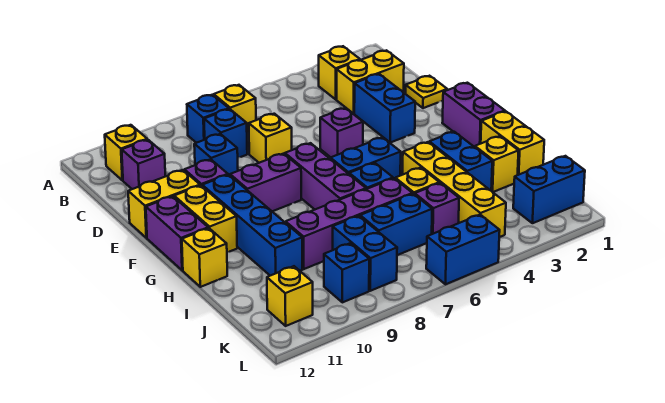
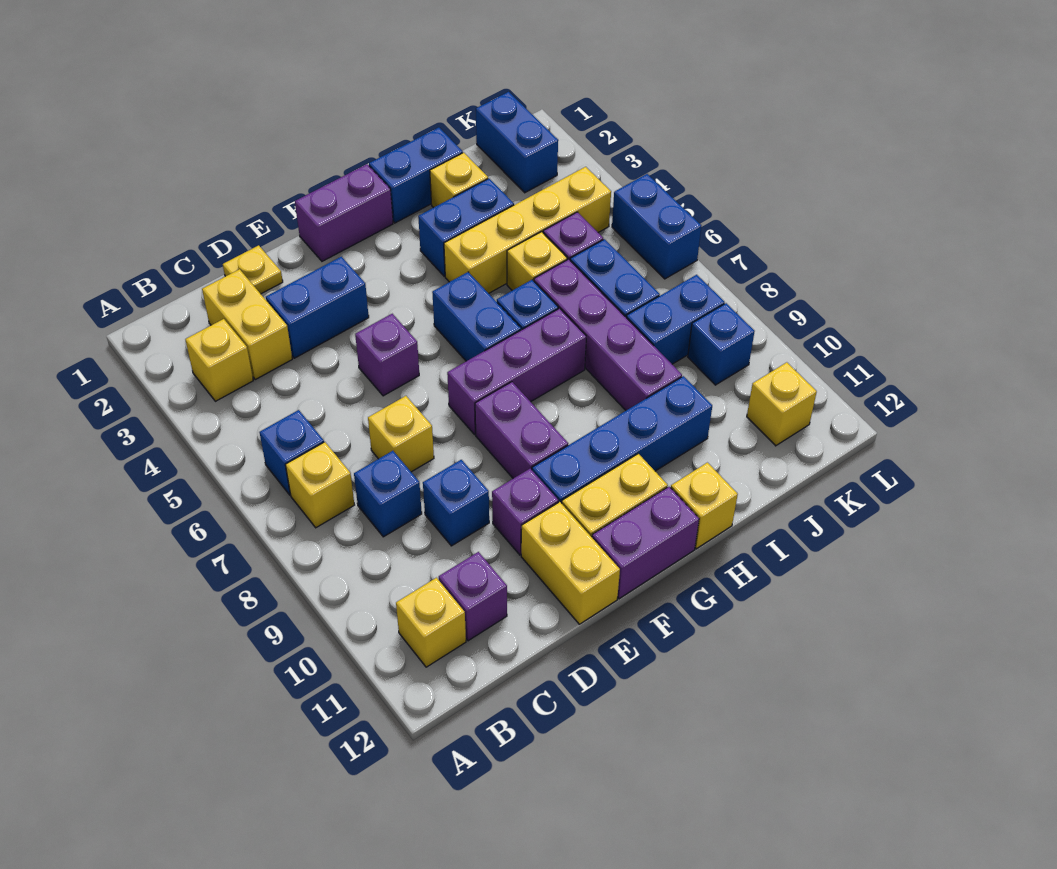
blue brick B8 level 1 -> blue brick B6 level 1
yellow brick H1:I1 level 1 -> blue brick H1:I1 level 1

